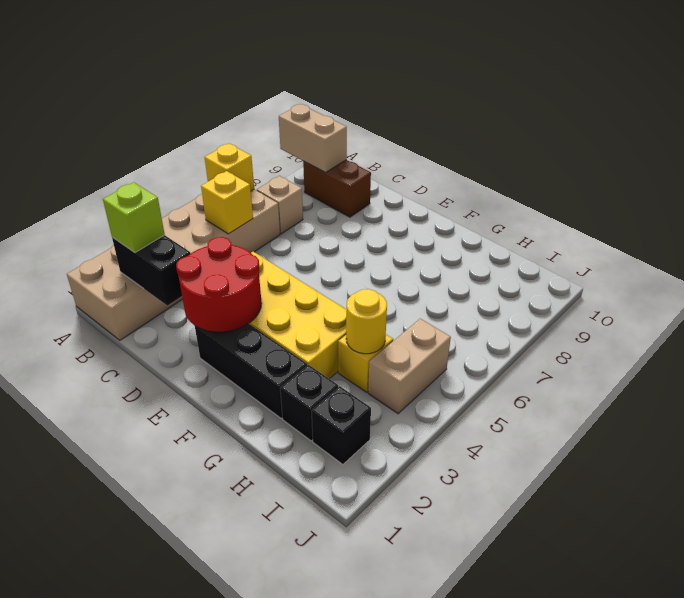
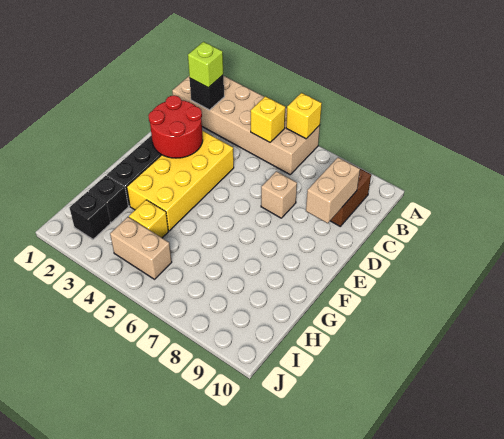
tan brick A9:B9 level 2 -> tan brick C9:D9 level 2
black brick B2:C2 level 2 -> black brick B2 level 2
tan brick B7 level 1 -> tan brick D7 level 1
yellow round brick H4 level 2 -> none

